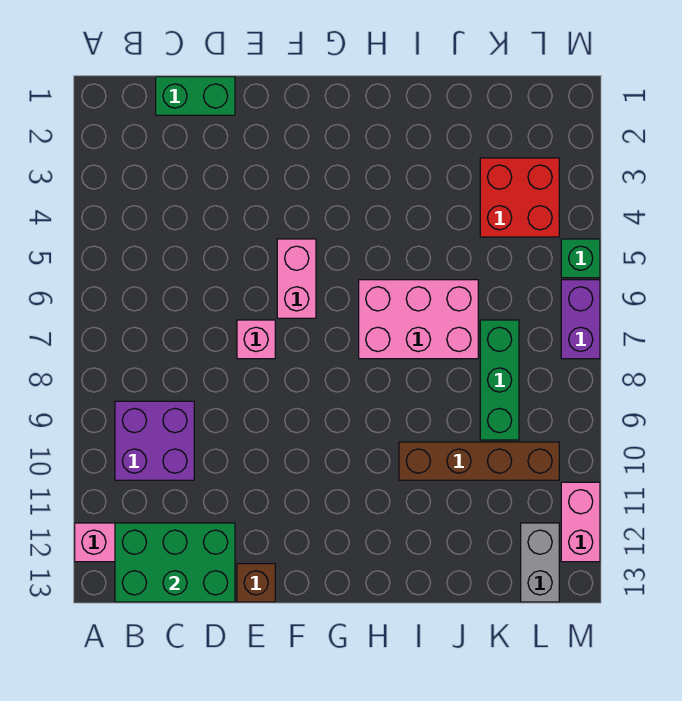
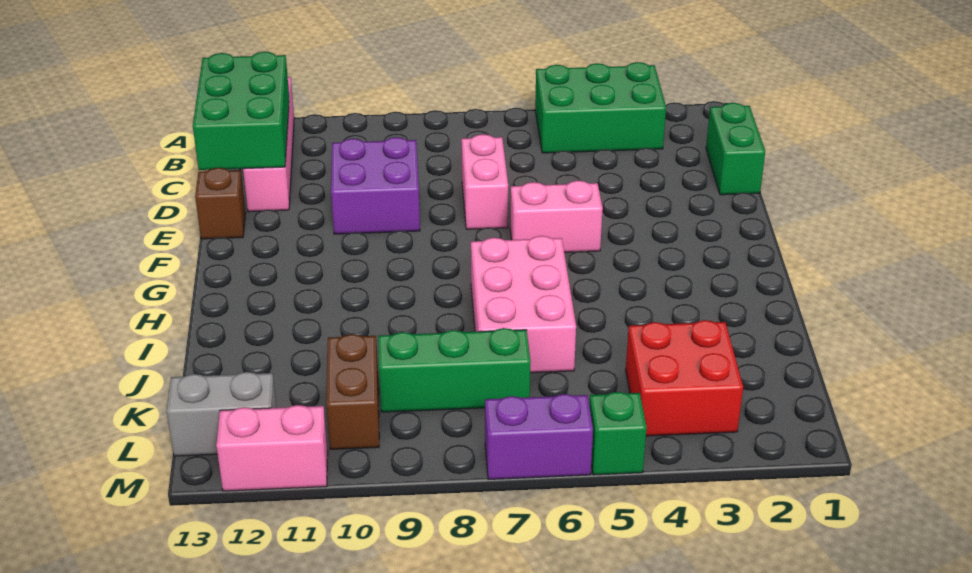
none -> green brick A3:B5 level 1
purple brick B9:C10 level 1 -> purple brick D9:E10 level 1
pink brick E7 level 1 -> pink brick D7:E7 level 1
brown brick I10:L10 level 1 -> brown brick K10:L10 level 1

